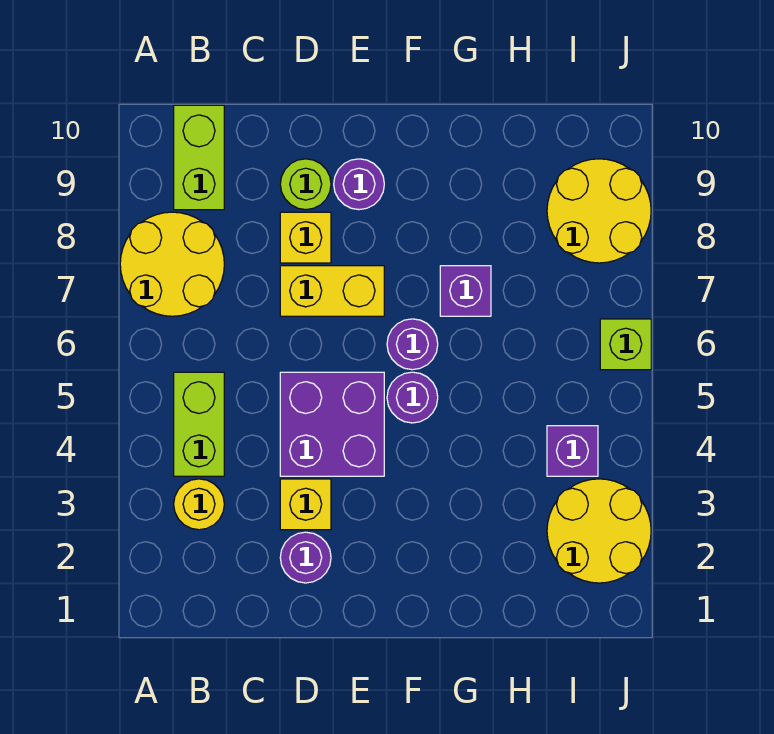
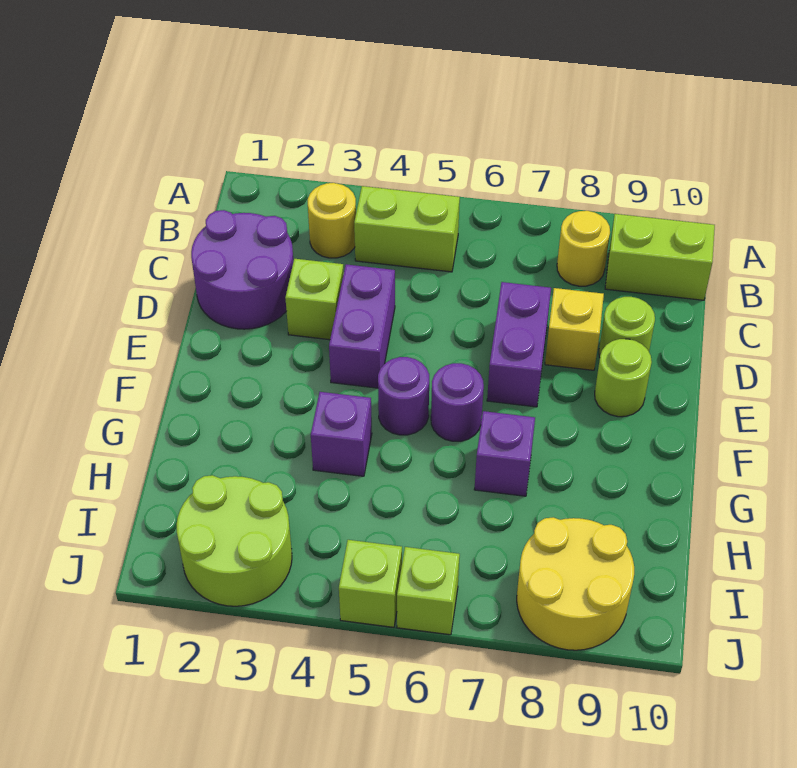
yellow round brick A7:B8 level 1 -> yellow round brick B8 level 1
purple round brick D2 level 1 -> purple round brick C1:D2 level 1
yellow brick D3 level 1 -> lime brick D3 level 1
purple brick D4:E5 level 1 -> purple brick D4:E4 level 1
yellow brick D7:E7 level 1 -> purple brick D7:E7 level 1
purple round brick E9 level 1 -> lime round brick E9 level 1
yellow round brick I2:J3 level 1 -> lime round brick I2:J3 level 1
purple brick I4 level 1 -> purple brick G4 level 1
none -> lime brick J5 level 1

